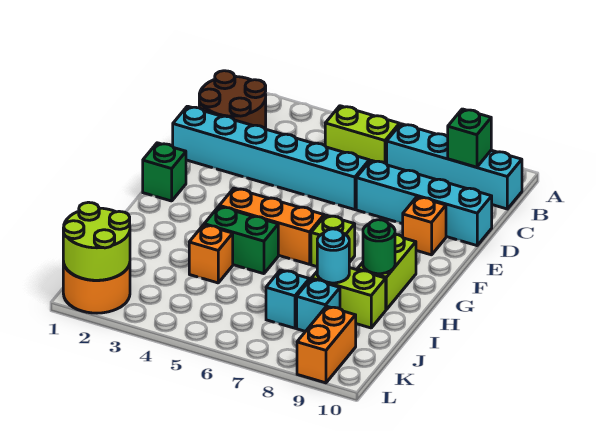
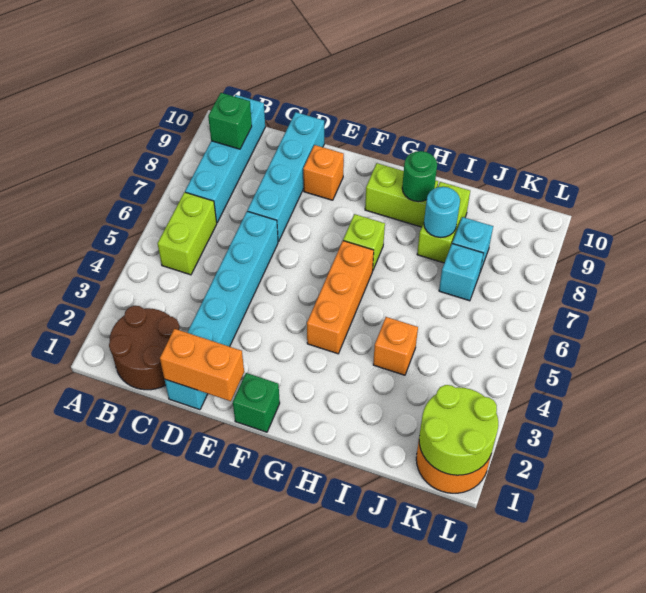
green brick H4:H5 level 1 -> none
orange brick K9:L9 level 1 -> orange brick D1:E1 level 2

